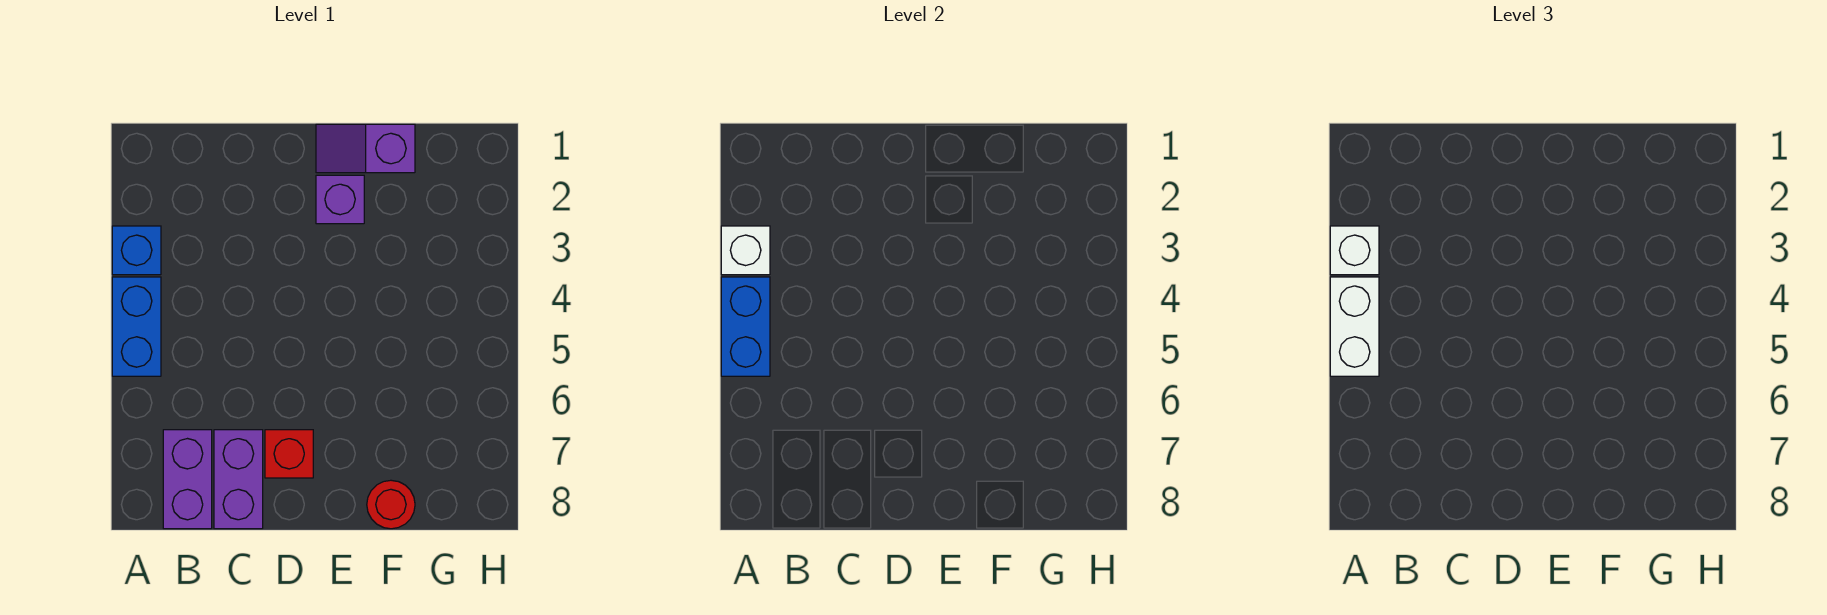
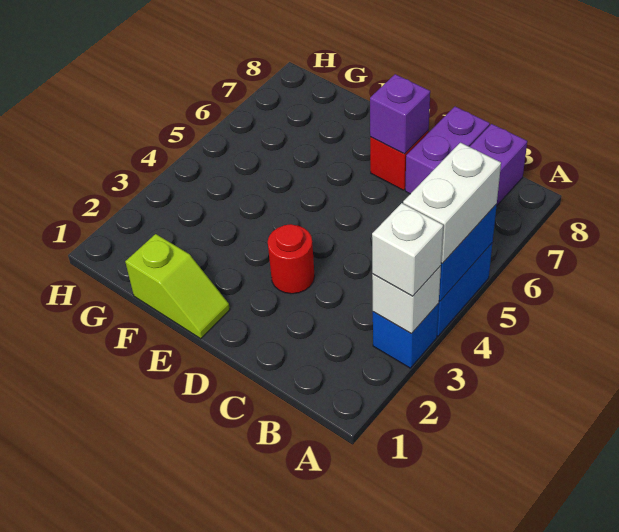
purple slope E1:F1 level 1 top F -> lime slope E1:F1 level 1 top F
purple brick E2 level 1 -> purple brick D7 level 2
red round brick F8 level 1 -> red round brick D3 level 1

